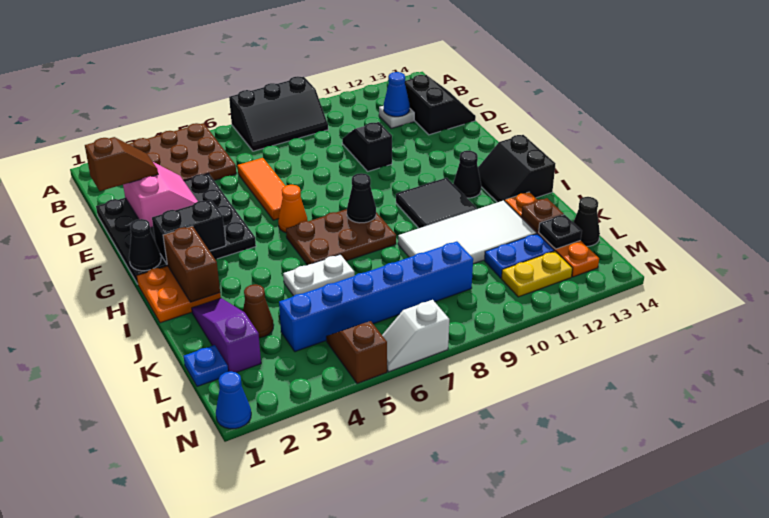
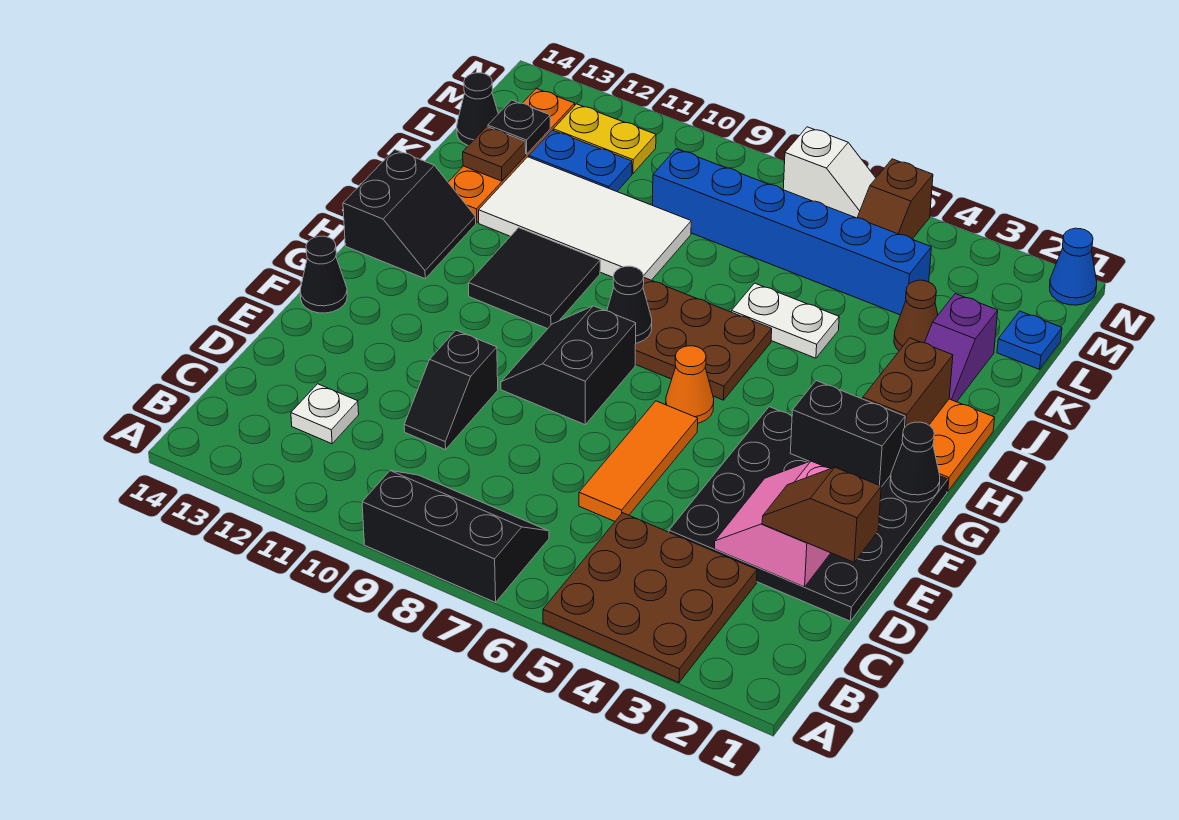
blue cone C12 level 2 -> none
black slope C13:D14 level 1 top 13 -> black slope F8:G9 level 1 top 8
black cone H12 level 1 -> black cone F14 level 1
purple slope J2:L2 level 1 top L -> purple slope J2:K2 level 1 top K

